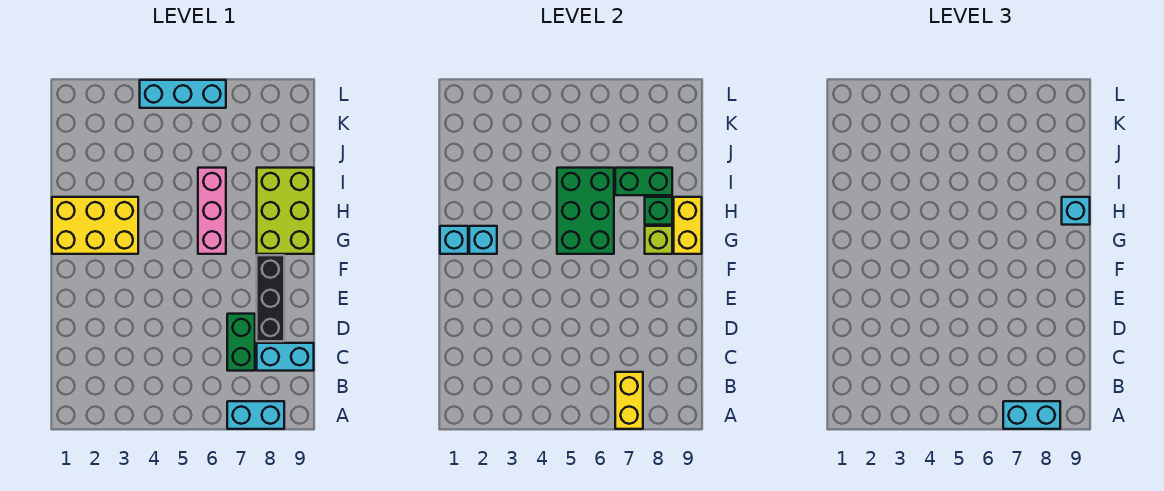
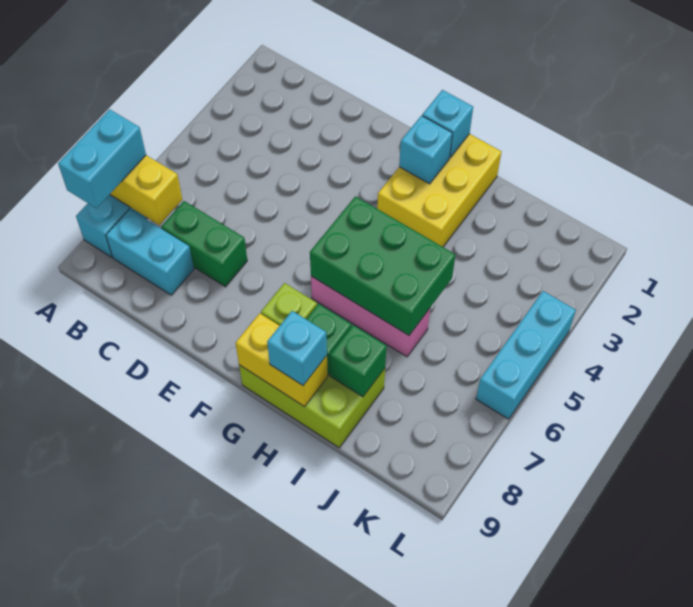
cyan brick C8:C9 level 1 -> cyan brick B8:C8 level 1
black brick D8:F8 level 1 -> none
green brick I7:I8 level 2 -> green brick I8 level 2

